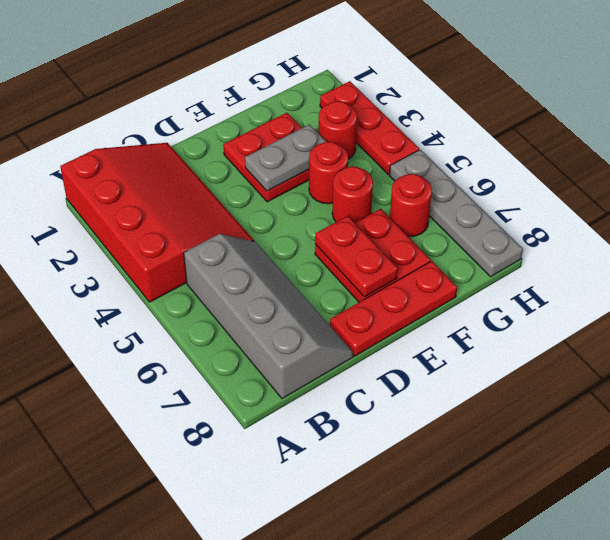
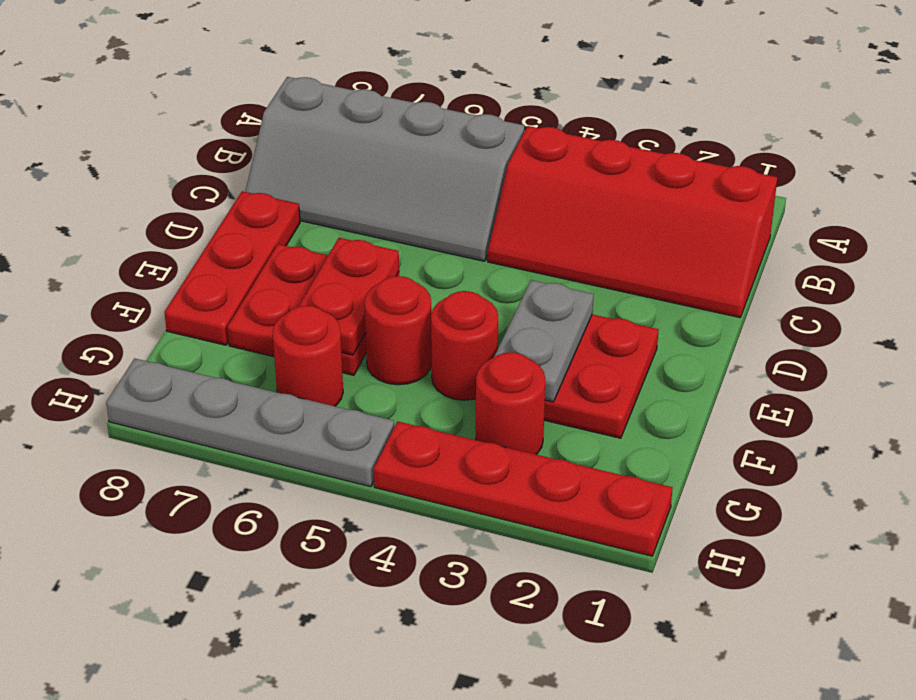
red slope A1:C4 level 1 top A -> red slope B1:C4 level 1 top B
red plate E6:E7 level 2 -> red plate E6:F6 level 2
red plate H2:H4 level 1 -> red plate H1:H4 level 1

